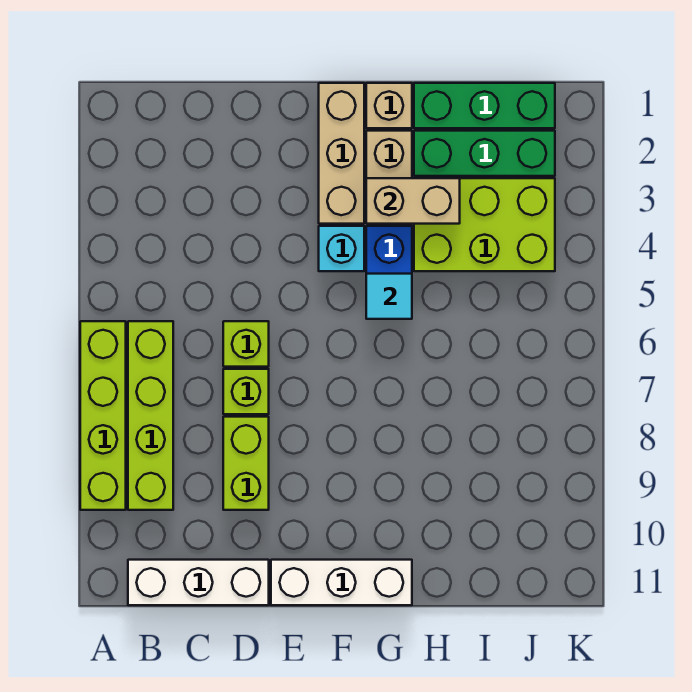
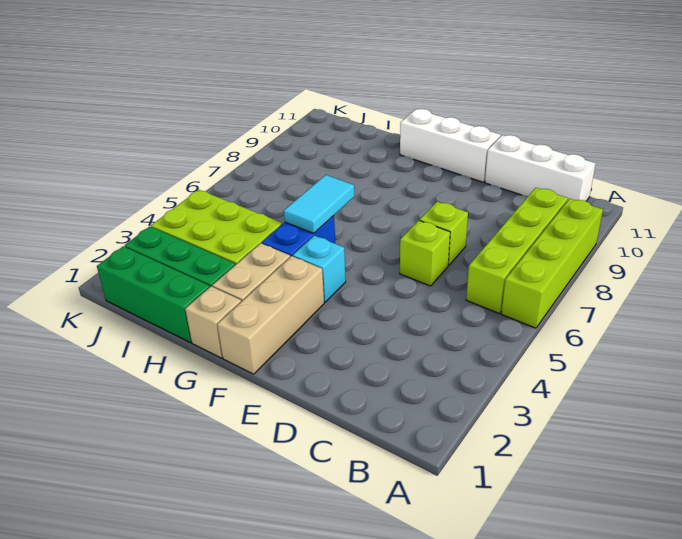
lime brick D8:D9 level 1 -> none
tan brick G3:H3 level 2 -> none
cyan tile G5 level 2 -> cyan tile G5:G6 level 2

